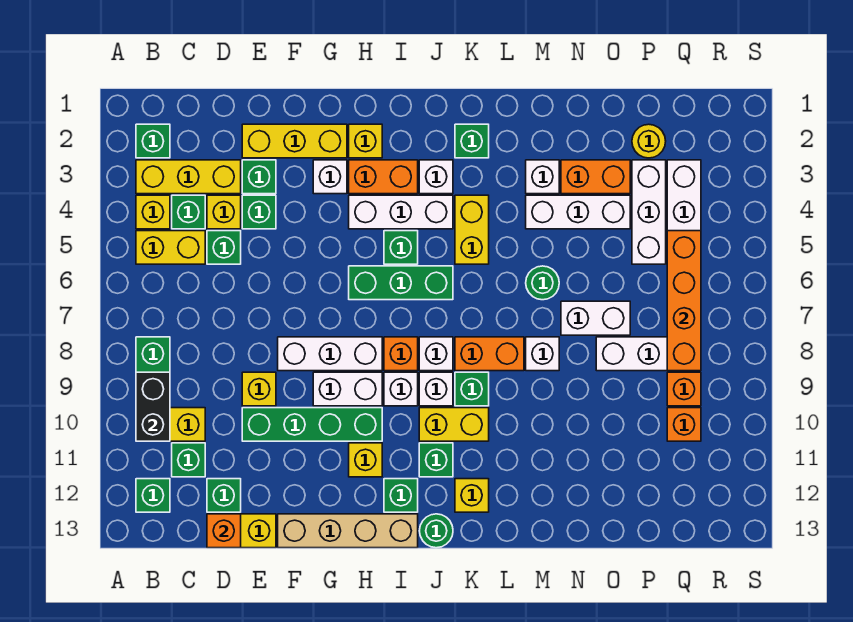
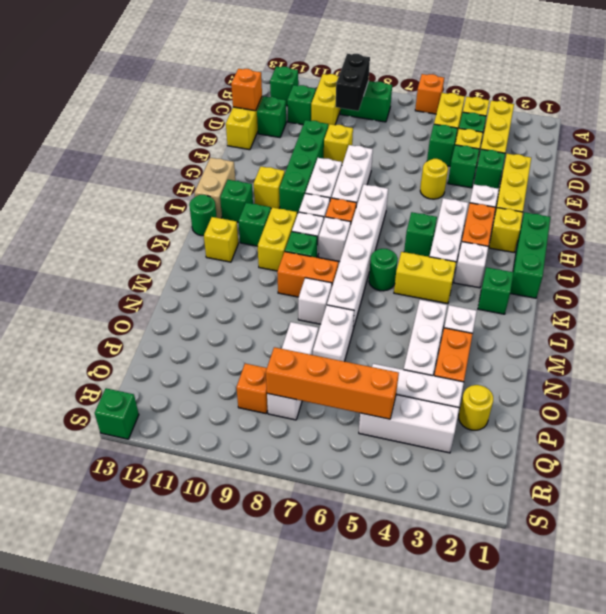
green brick B2 level 1 -> green brick S13 level 1
black brick B9:B10 level 2 -> black brick B9:C9 level 2
none -> yellow round brick F5 level 1
tan brick F13:I13 level 1 -> tan brick H13:I13 level 1
green brick H6:J6 level 1 -> green brick H1:J1 level 1
none -> white brick H7:M7 level 1
orange brick K8:L8 level 1 -> orange brick L8:L9 level 1
green round brick M6 level 1 -> green round brick K6 level 1
orange brick Q10 level 1 -> orange brick A6 level 1

